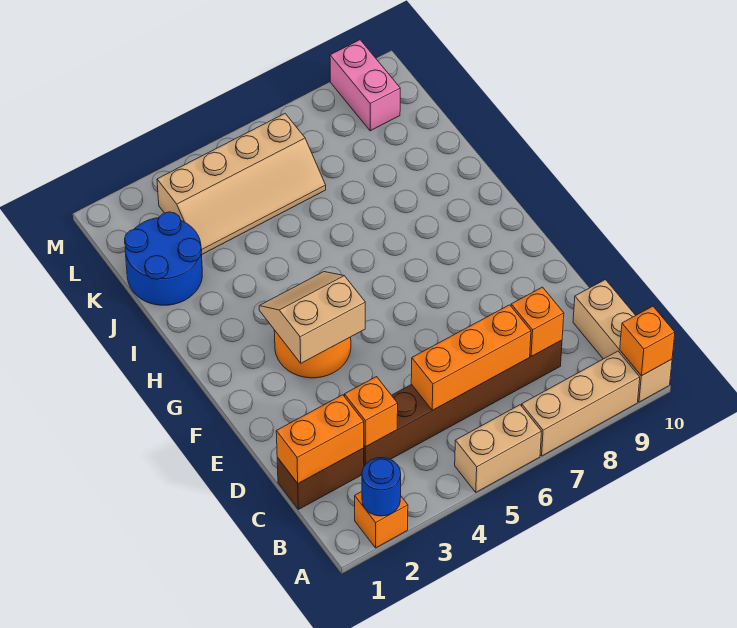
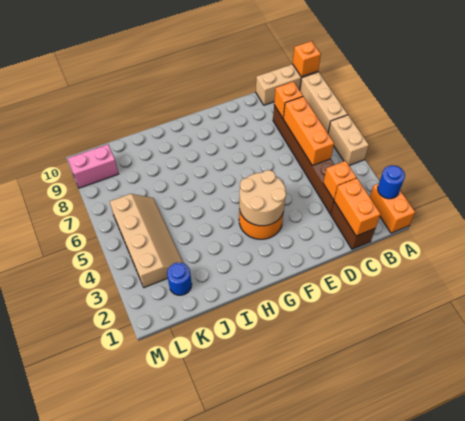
orange brick A2 level 1 -> orange brick A1:A2 level 1
tan slope F3:G4 level 2 top F -> tan round brick F3:G4 level 2
blue round brick J1:K2 level 1 -> blue round brick K2 level 1

